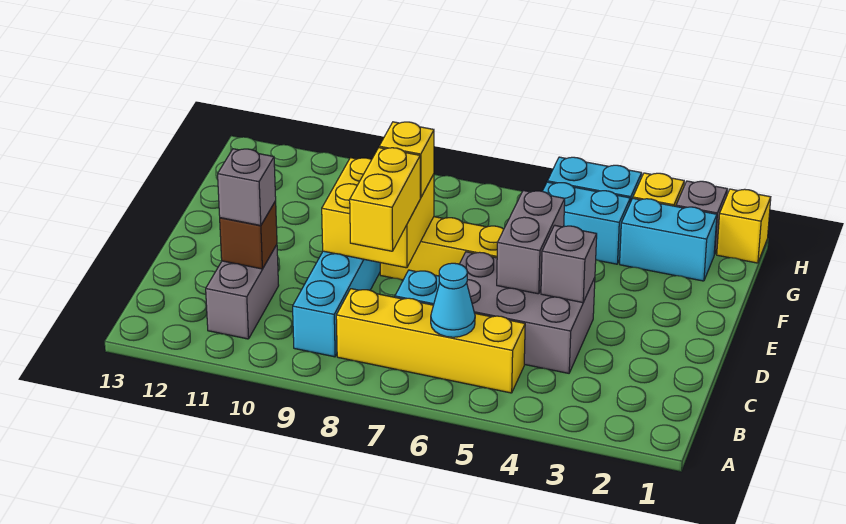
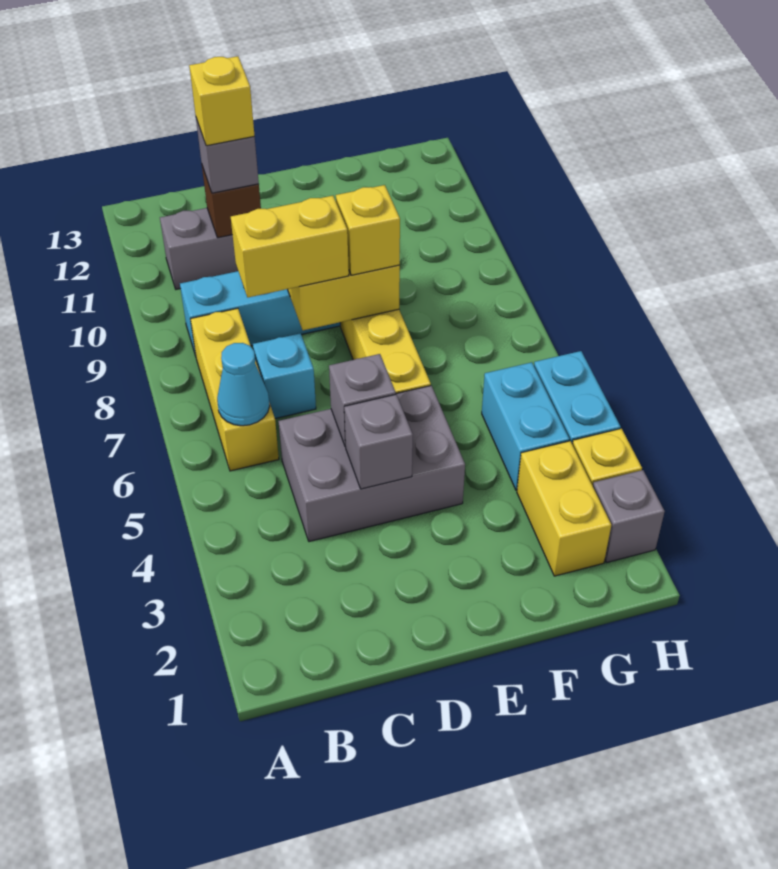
yellow brick B5:B8 level 1 -> yellow brick B6:B8 level 1
grey brick C4:D6 level 1 -> grey brick C4:E5 level 1
grey brick D5:E5 level 2 -> grey brick D5 level 2
cyan brick G2:G3 level 1 -> yellow brick G2:G3 level 1
yellow brick H1 level 1 -> yellow brick C11 level 4

